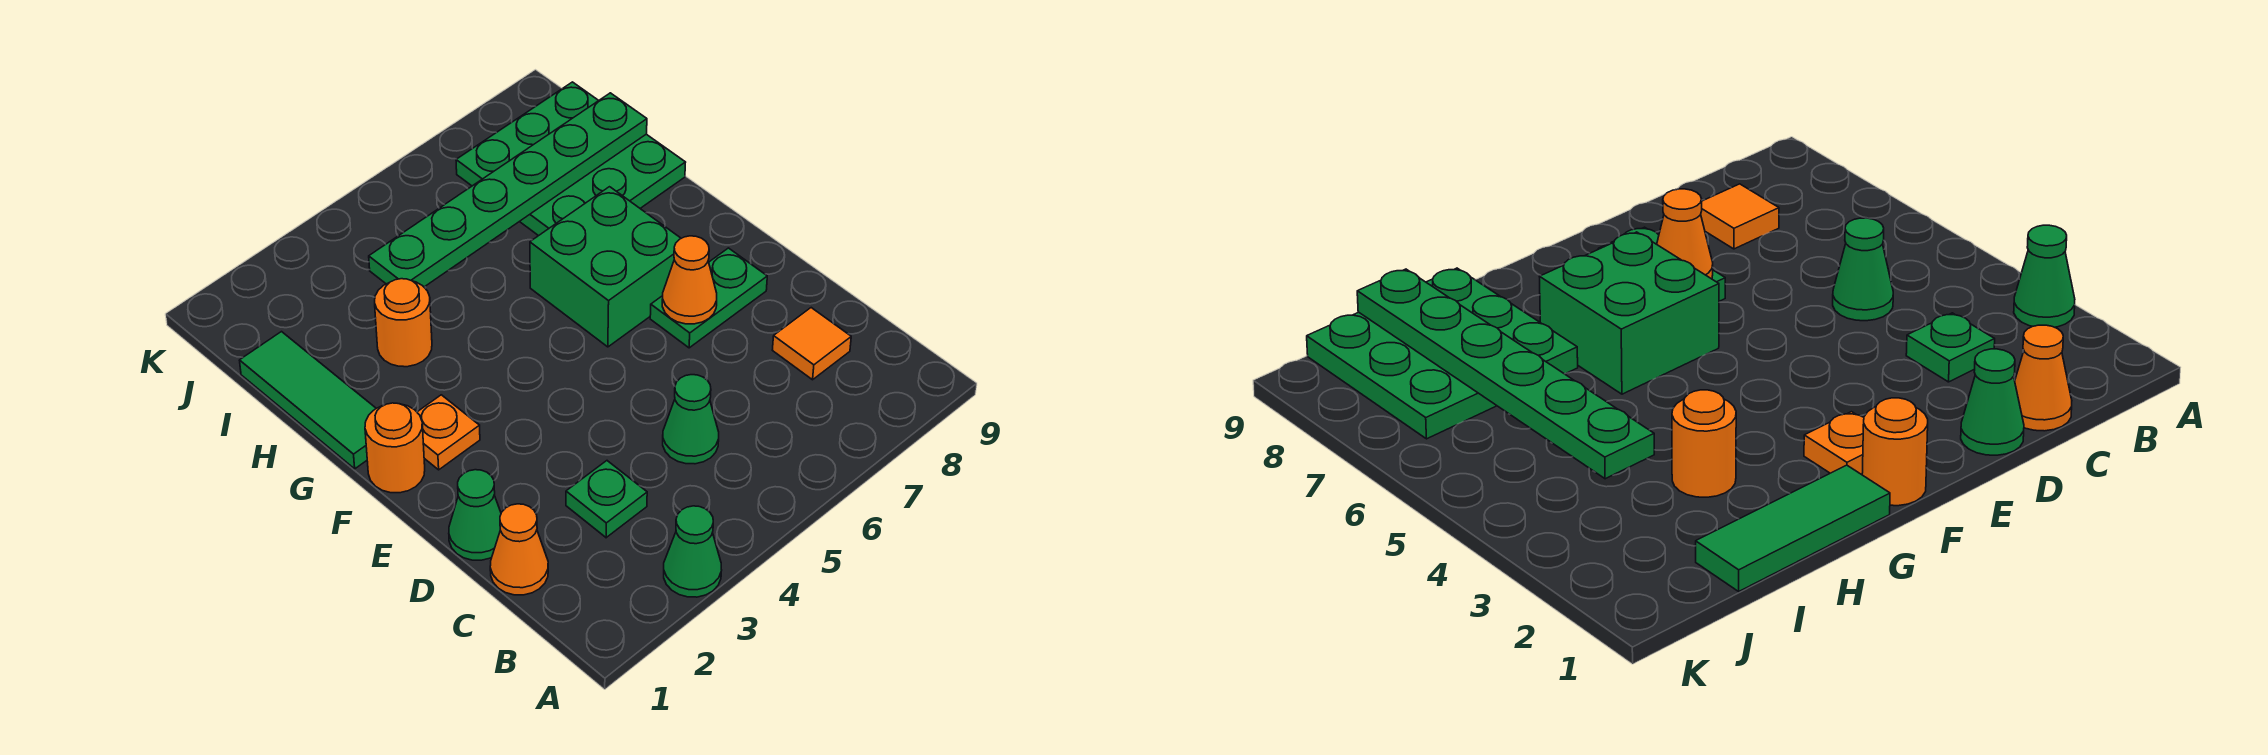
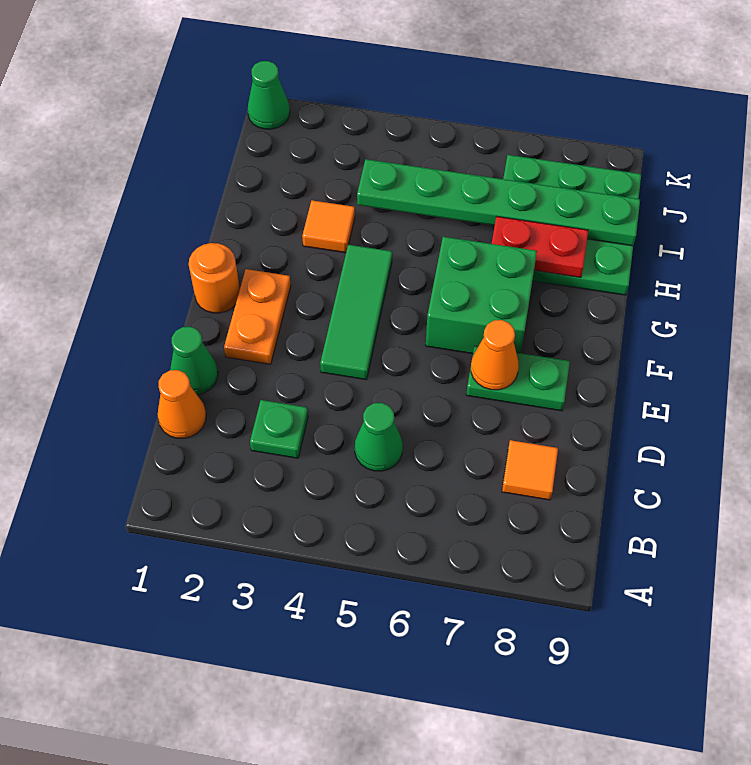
green cone A3 level 1 -> green cone K1 level 1
orange plate F2 level 1 -> orange plate E2:F2 level 1
green tile G1:I1 level 1 -> green tile E4:G4 level 1
orange round brick H3 level 1 -> orange tile H3 level 1
none -> red plate H7:H8 level 2

